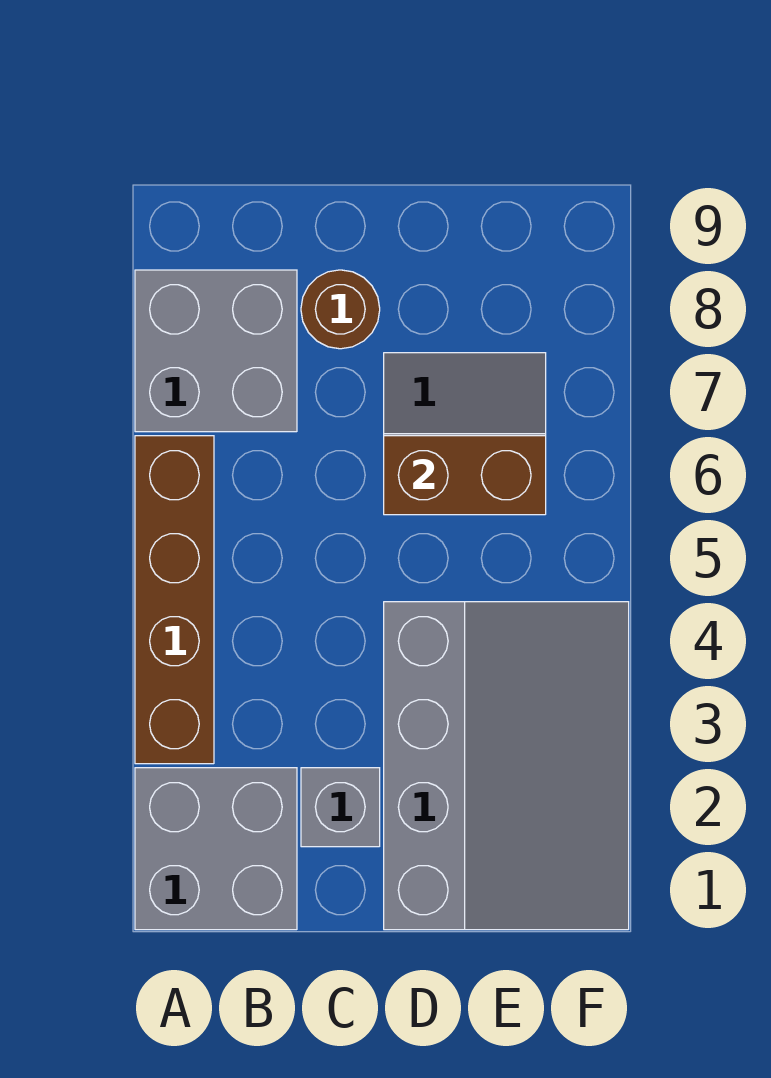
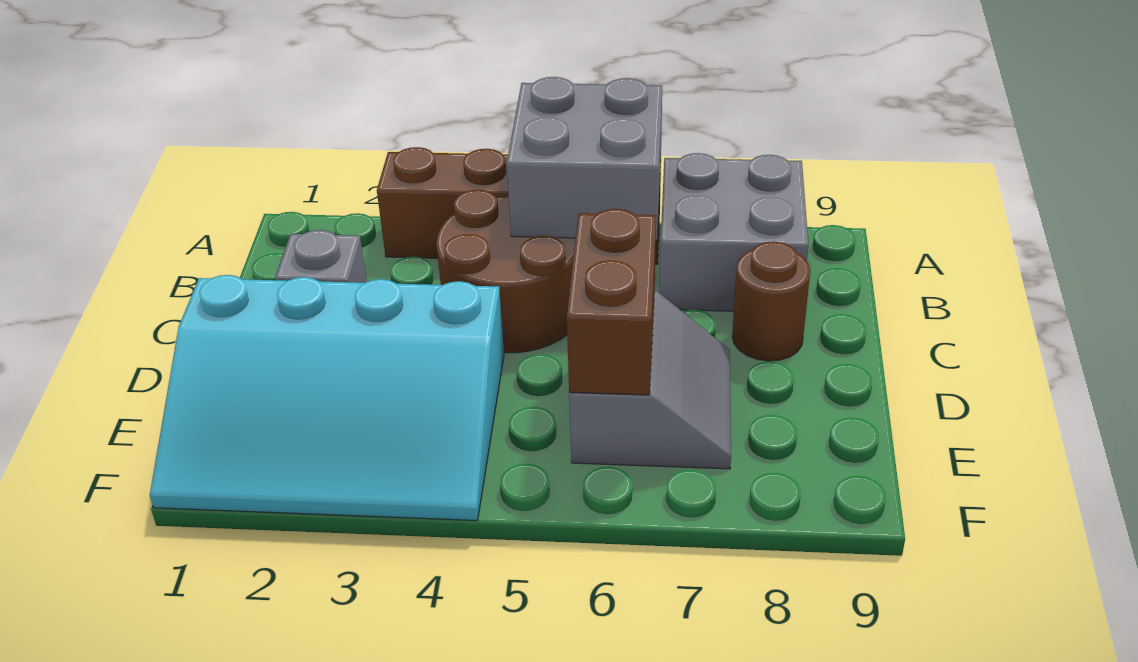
grey brick A1:B2 level 1 -> grey brick A5:B6 level 2
none -> brown round brick B4:C5 level 1
grey slope D1:F4 level 1 top D -> cyan slope D1:F4 level 1 top D

